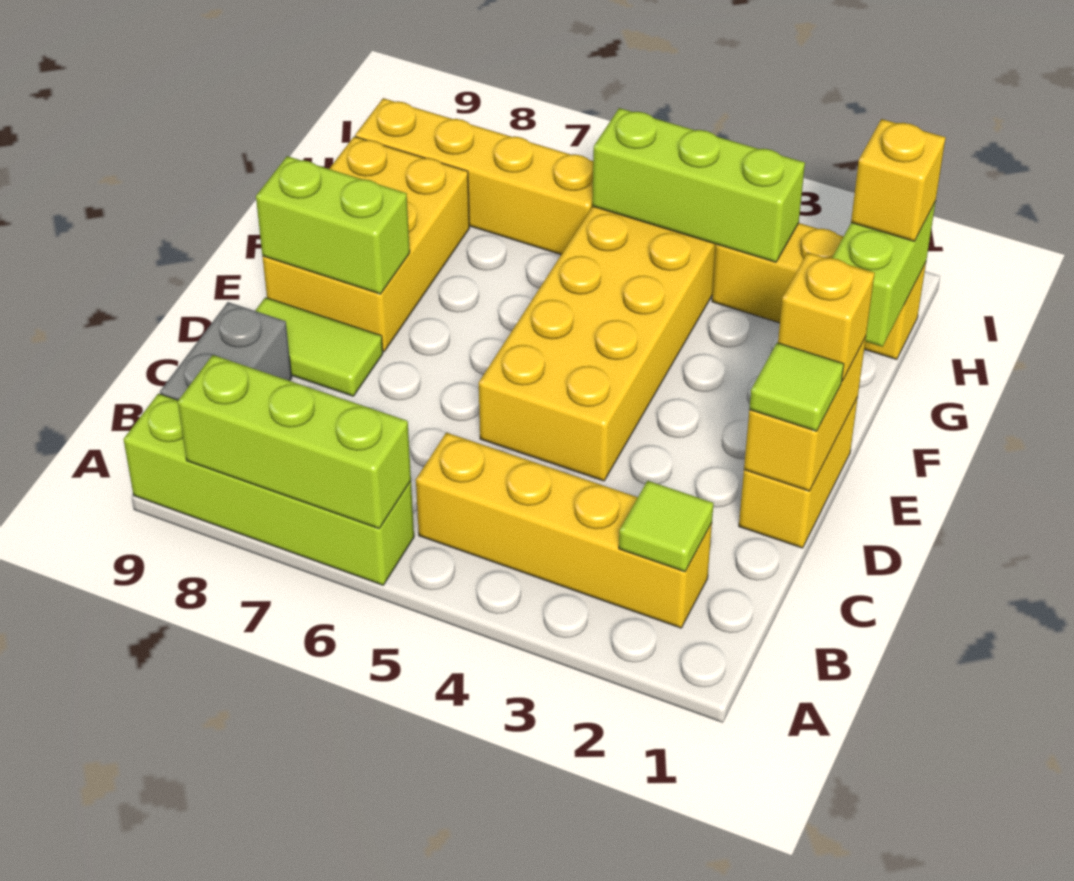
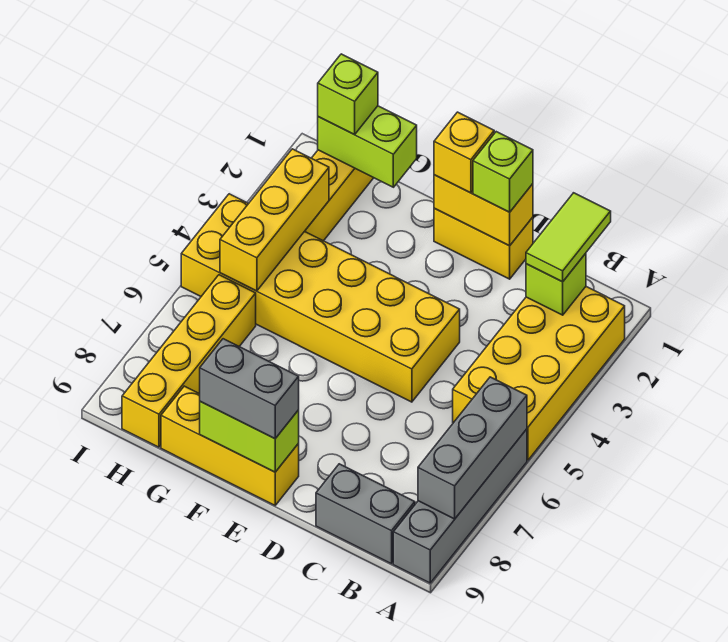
lime brick A6:A9 level 1 -> grey brick A6:A9 level 1
lime brick A6:A8 level 2 -> grey brick A6:A8 level 2
yellow brick B2:B5 level 1 -> yellow brick A2:B5 level 1
lime tile B2 level 2 -> lime brick B2 level 2
lime tile D1 level 3 -> lime brick D1 level 3
lime tile D8:D9 level 1 -> lime tile B1:B2 level 3
yellow brick E8:G9 level 1 -> yellow brick E9:G9 level 1
lime brick E8:E9 level 2 -> lime brick E9:F9 level 2
none -> grey brick E9:F9 level 3
yellow brick H1 level 3 -> lime brick H1 level 3
lime brick H3:H5 level 2 -> yellow brick H3:H5 level 2

